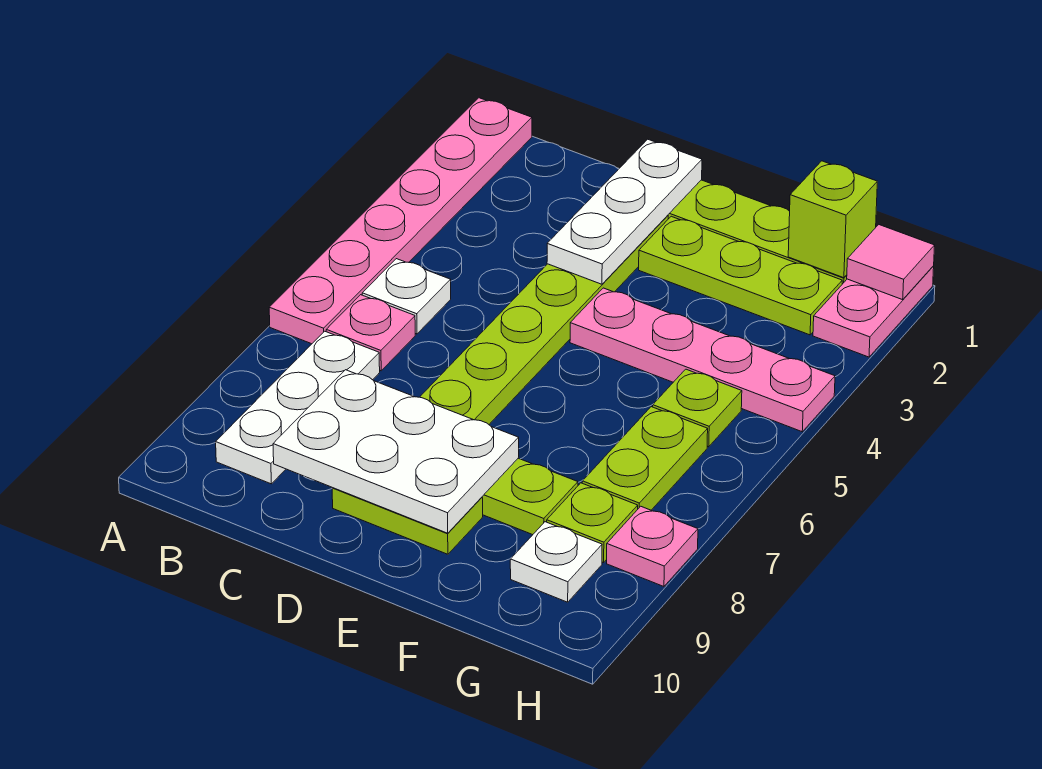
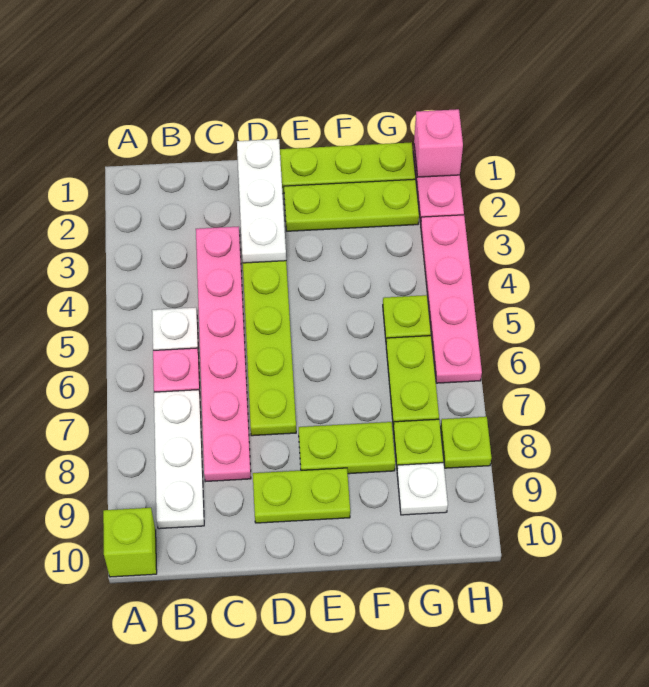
pink plate A1:A6 level 1 -> pink plate C3:C8 level 1
white plate C8:E9 level 2 -> none
pink plate E4:H4 level 1 -> pink plate H3:H6 level 1
lime brick G1 level 2 -> lime brick A10 level 1
pink tile H1 level 2 -> pink brick H1 level 2
pink plate H8 level 1 -> lime plate H8 level 1

